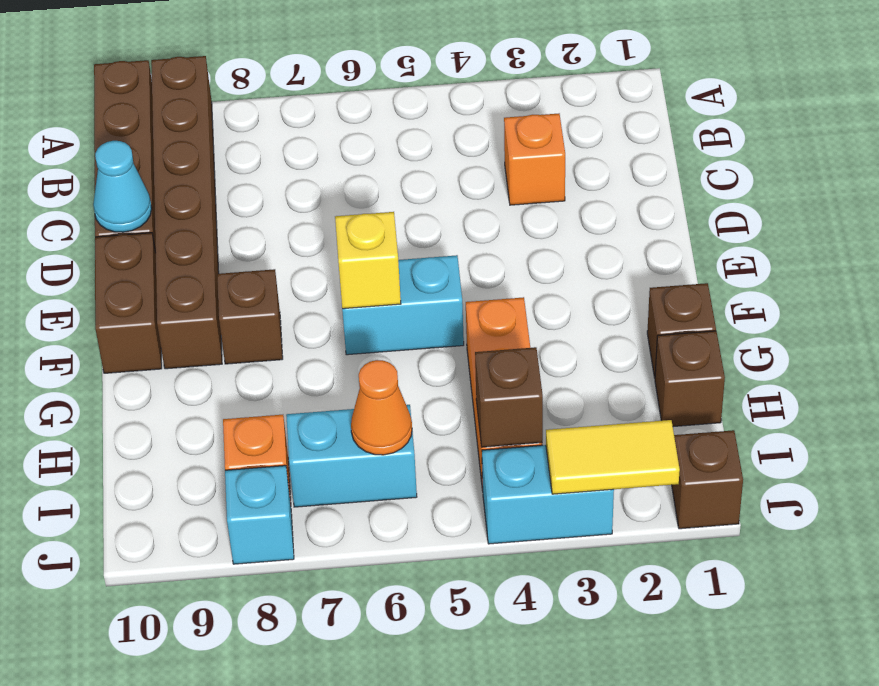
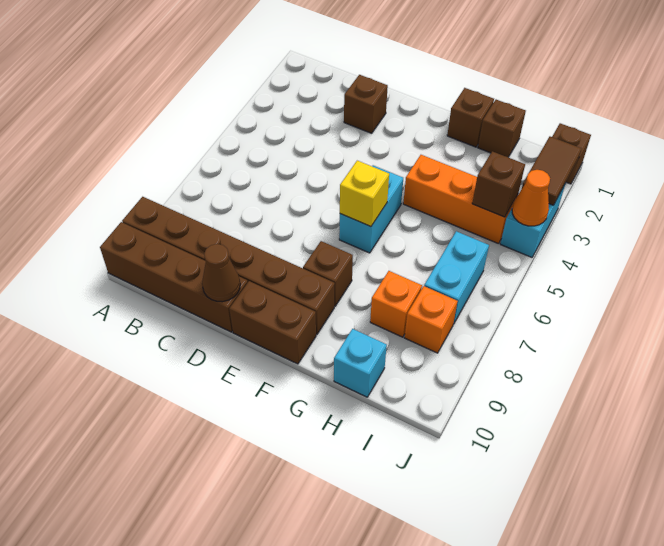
orange brick C3 level 1 -> orange brick H8 level 1
none -> brown brick D2 level 1
cyan cone D10 level 2 -> brown cone D10 level 2
orange cone I6 level 2 -> orange cone J4 level 2
yellow tile J2:J3 level 2 -> brown tile J2:J3 level 2
cyan brick J8 level 1 -> cyan brick H10 level 1

